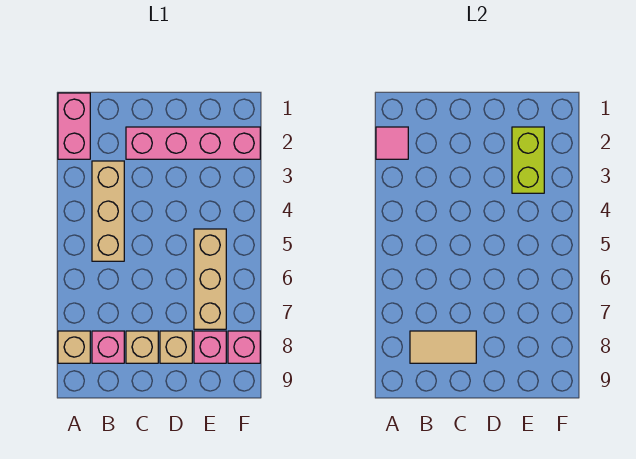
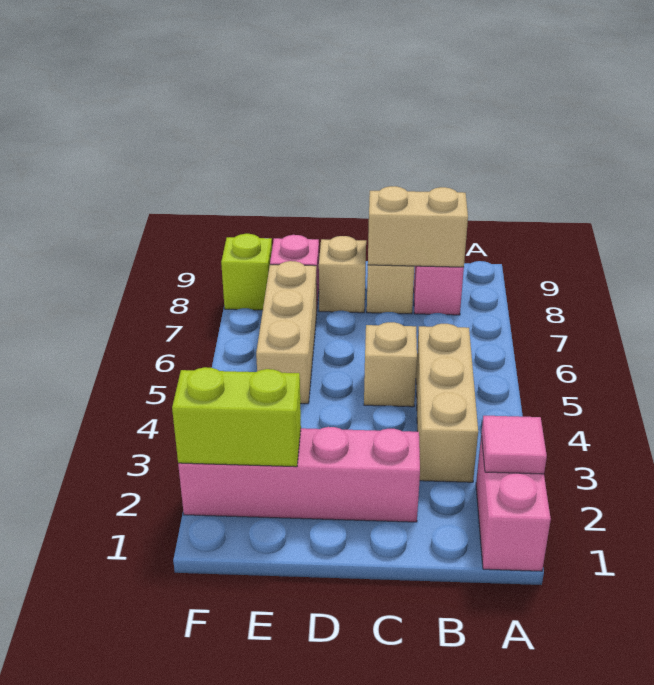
tan brick A8 level 1 -> tan brick C5 level 1
tan tile B8:C8 level 2 -> tan brick B8:C8 level 2
lime brick E2:E3 level 2 -> lime brick E2:F2 level 2
pink brick F8 level 1 -> lime brick F8 level 1

